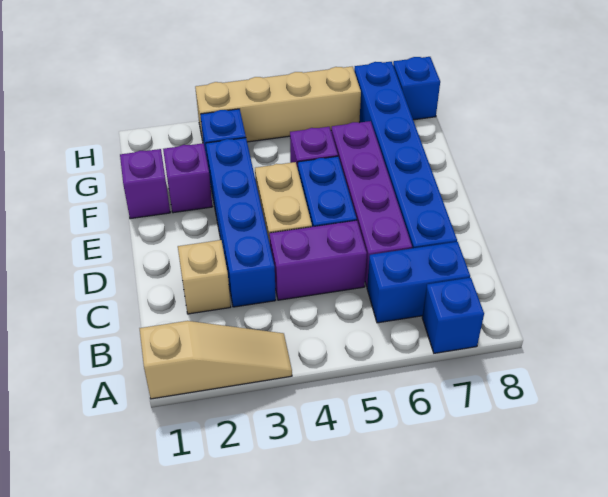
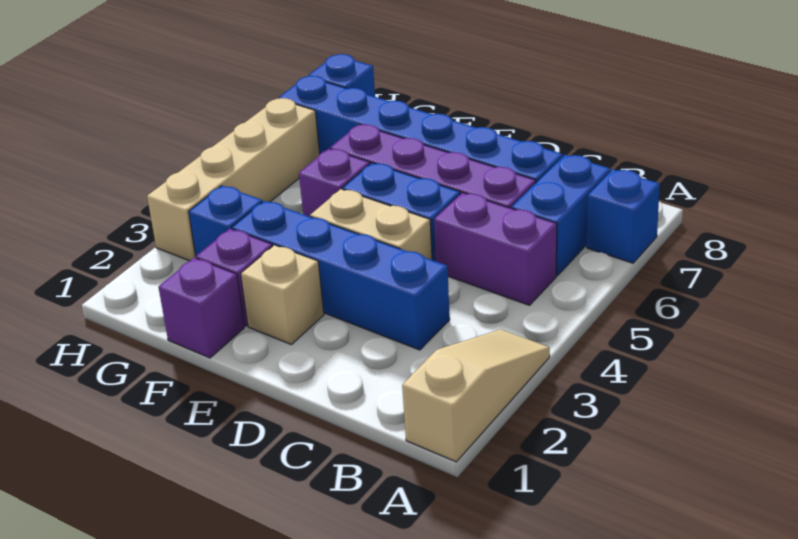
tan brick C2 level 1 -> tan brick E2 level 1
purple brick C4:C5 level 1 -> purple brick B5:C5 level 1

